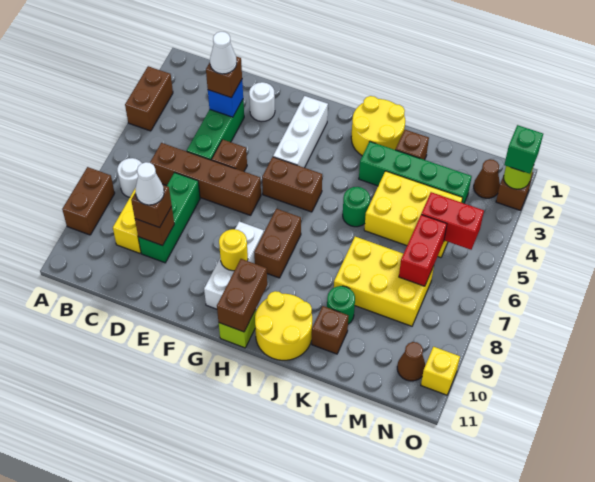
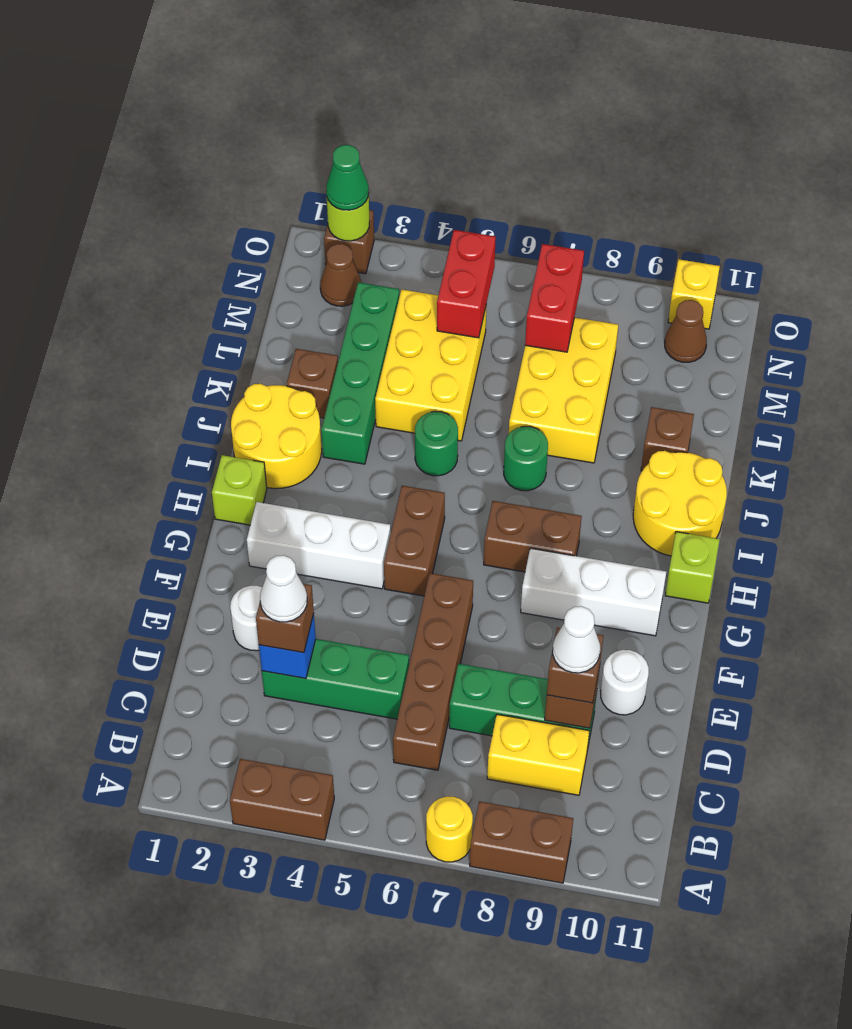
white round brick B7 level 1 -> white round brick E10 level 1
brown brick E5 level 1 -> none
yellow round brick G9 level 2 -> yellow round brick A7 level 1
none -> lime brick H1 level 1
brown brick H10:H11 level 2 -> none
green round brick K9 level 1 -> green round brick J7 level 1
red brick M6:M7 level 2 -> red brick M7:N7 level 2
green brick O2 level 3 -> green cone O2 level 3

